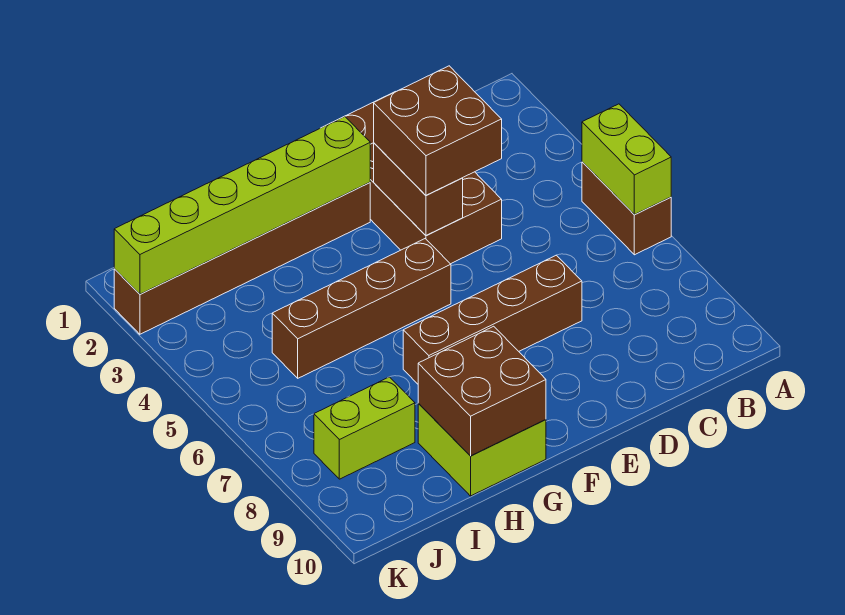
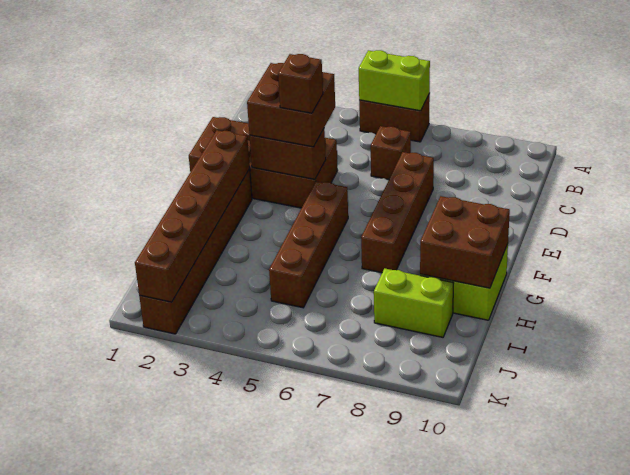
none -> brown brick C6 level 1
none -> brown brick E4 level 4
lime brick F2:K2 level 2 -> brown brick F2:K2 level 2
lime brick I8:J8 level 1 -> lime brick I8:I9 level 1

